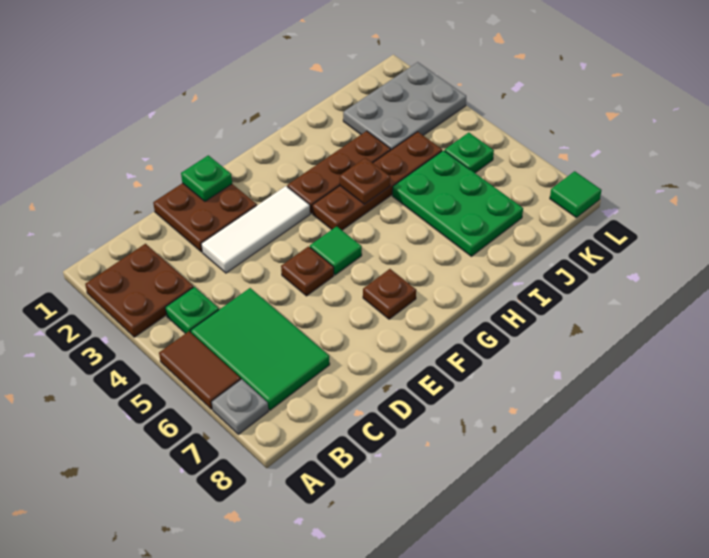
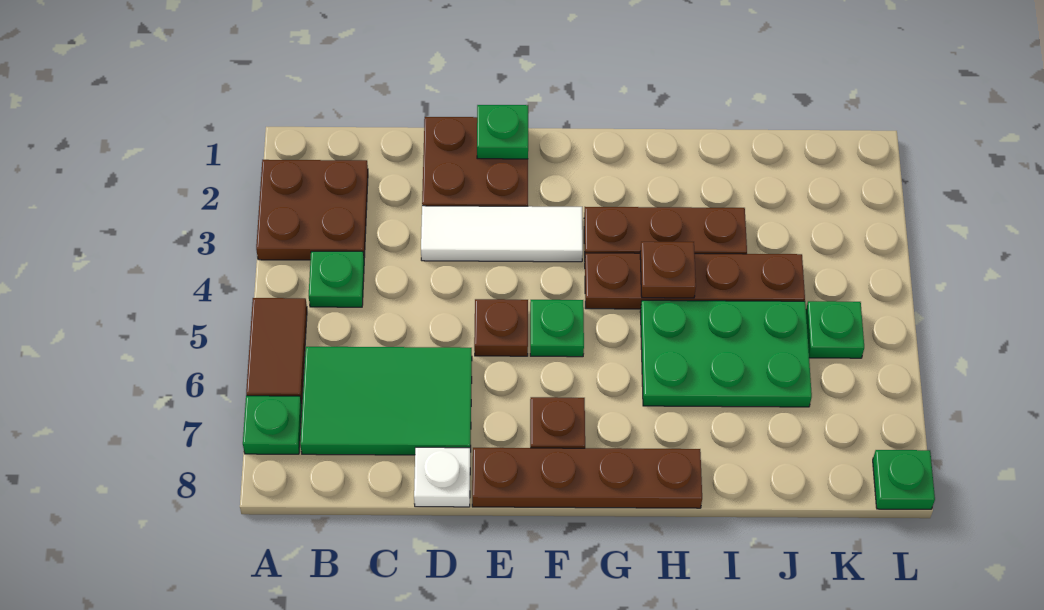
grey plate A7 level 1 -> green plate A7 level 1
green tile B5:C7 level 1 -> green tile B6:D7 level 1
none -> white plate D8 level 1
none -> brown plate E8:H8 level 1
green tile F5 level 1 -> green plate F5 level 1
green plate I5:J7 level 1 -> green plate H5:J6 level 1
grey plate J2:L3 level 1 -> none
green tile L8 level 1 -> green plate L8 level 1

